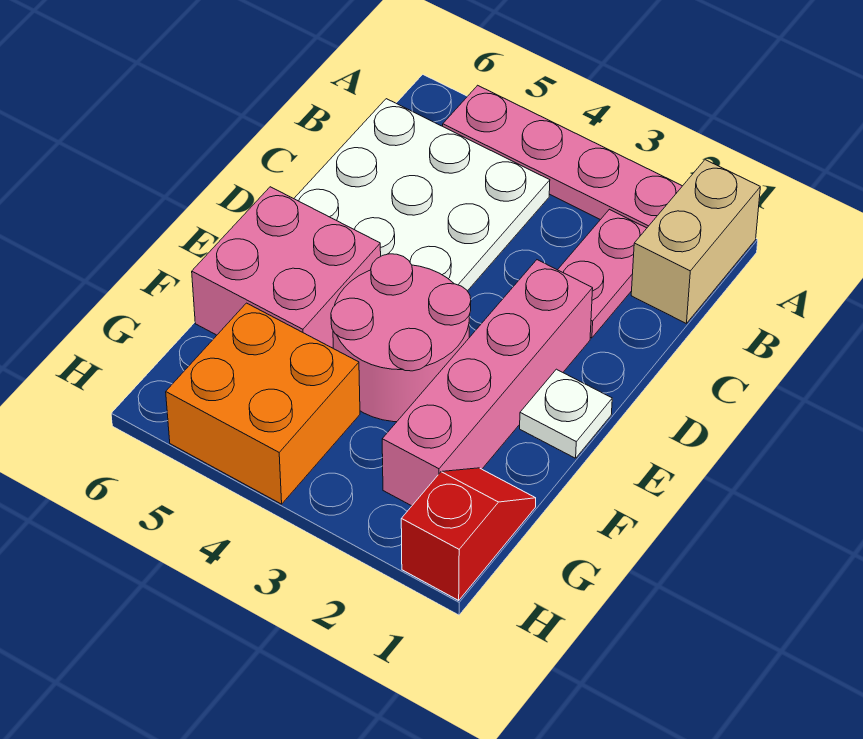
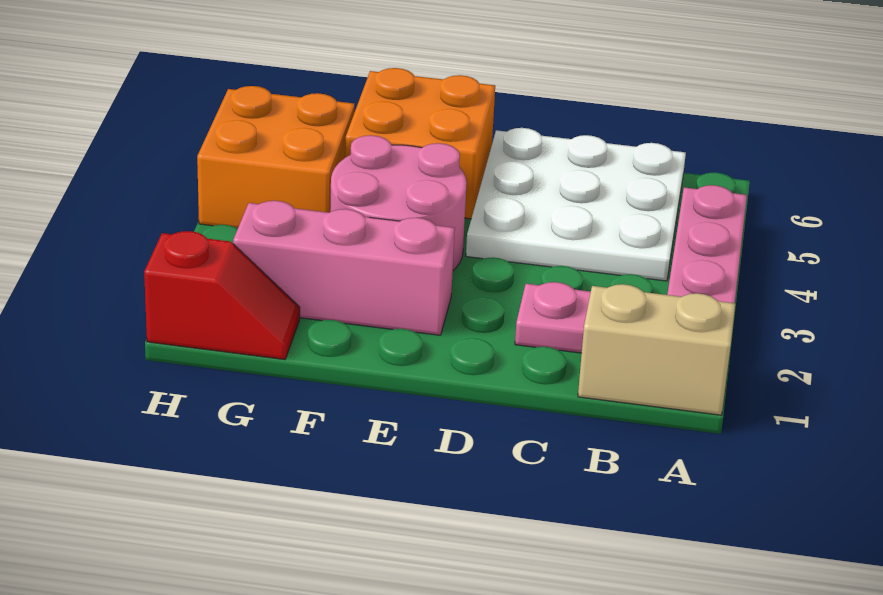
pink brick D2:G2 level 1 -> pink brick E2:G2 level 1
white plate E1 level 1 -> none
pink brick E5:F6 level 1 -> orange brick E5:F6 level 1

